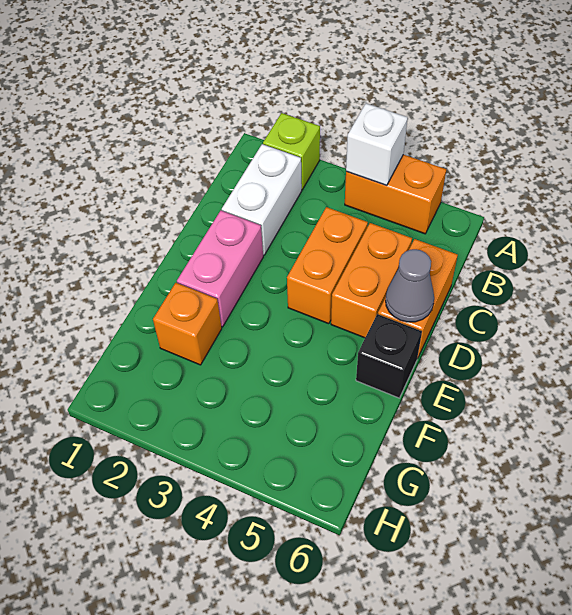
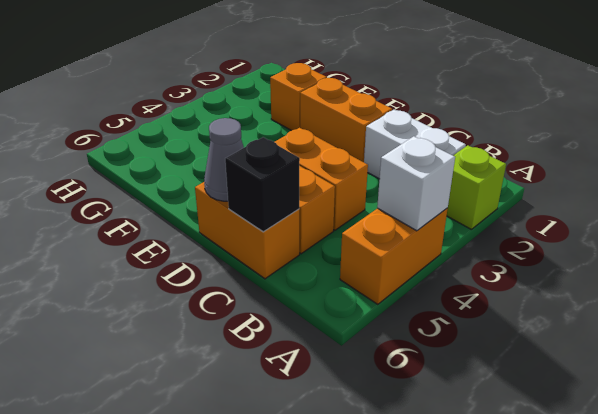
pink brick D2:E2 level 1 -> orange brick D2:E2 level 1
black brick E6 level 1 -> black brick C6 level 2

